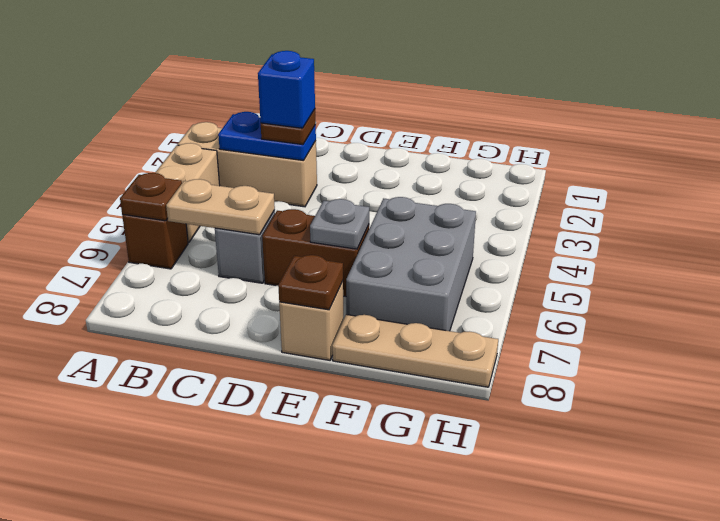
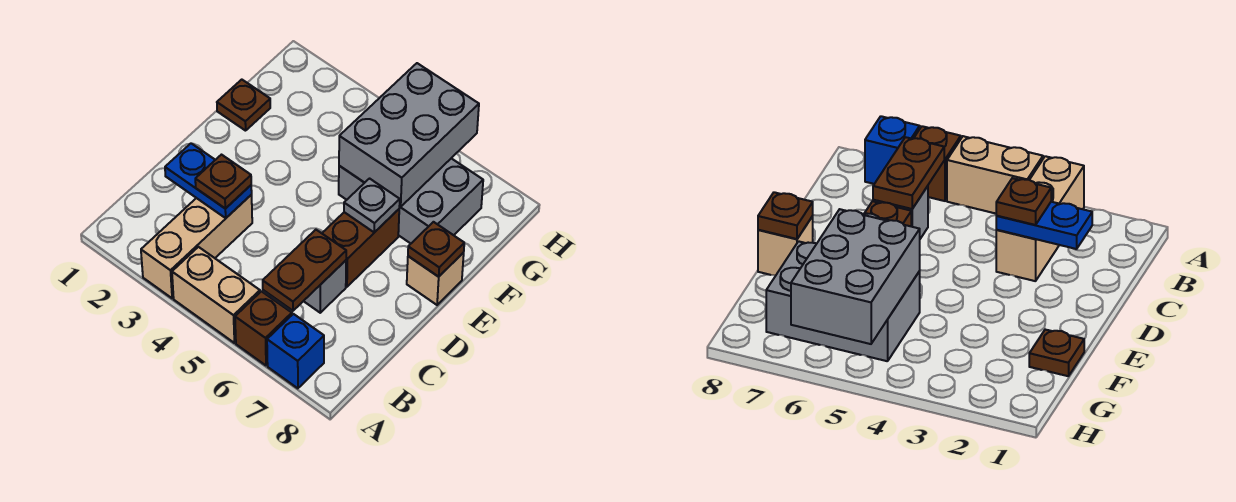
brown plate A6 level 2 -> brown plate F1 level 1
blue plate B3:C3 level 2 -> blue plate C2:C3 level 2
tan plate B6:C6 level 2 -> brown plate B6:C6 level 2
blue brick C3 level 4 -> blue brick A7 level 1
none -> grey brick F5:H6 level 2
tan plate F8:H8 level 1 -> none

